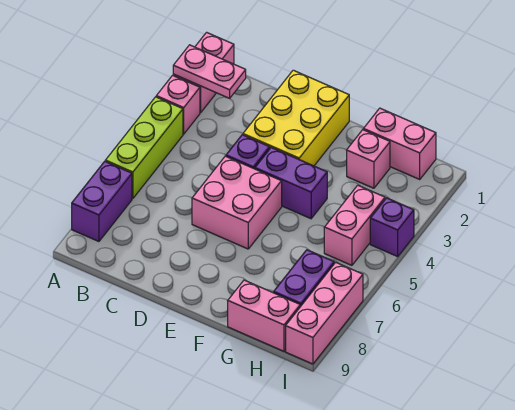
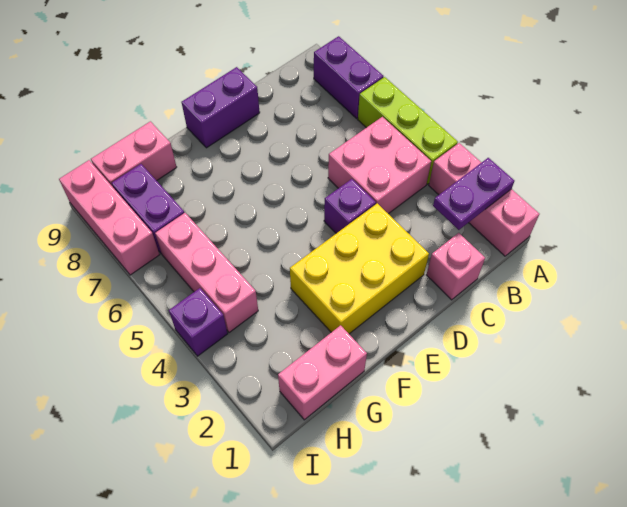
pink plate A2:B2 level 2 -> purple plate A2:B2 level 2
yellow brick D1:E3 level 1 -> yellow brick D2:F3 level 1
pink brick D5:E6 level 1 -> pink brick B4:C5 level 1
purple brick E4:F4 level 1 -> purple brick D9:E9 level 1
pink brick G2 level 1 -> pink brick C1 level 1
pink brick H4:H5 level 1 -> pink brick H4:H6 level 1

